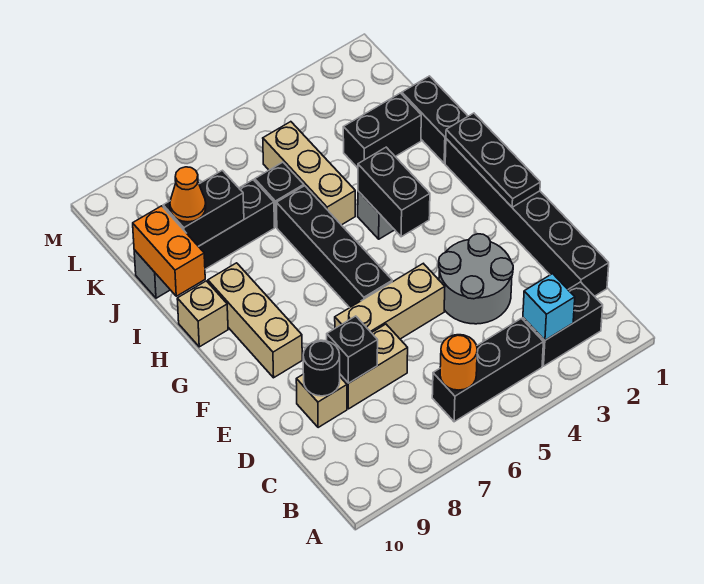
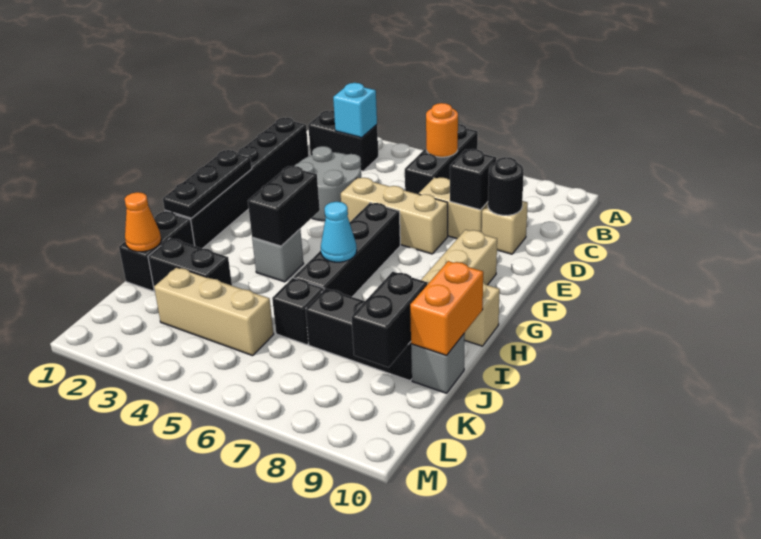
black brick B4:B6 level 1 -> black brick A6:C6 level 1
none -> cyan cone H6 level 2
tan brick I5:K5 level 1 -> tan brick K3:K5 level 1
black brick J8:J9 level 2 -> black brick J9:K9 level 2
orange cone J9 level 3 -> orange cone J1 level 2

